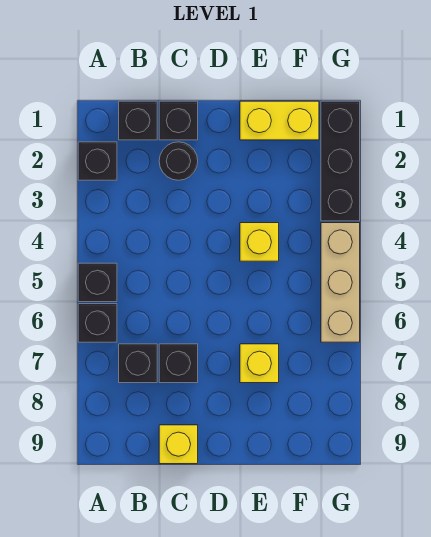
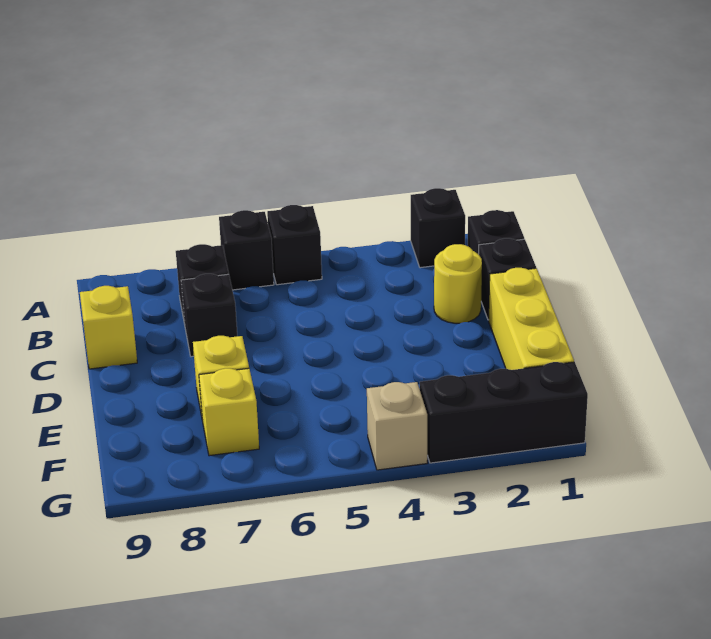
black round brick C2 level 1 -> yellow round brick C2 level 1
yellow brick E1:F1 level 1 -> yellow brick D1:F1 level 1
yellow brick E4 level 1 -> yellow brick F7 level 1
tan brick G4:G6 level 1 -> tan brick G4 level 1

